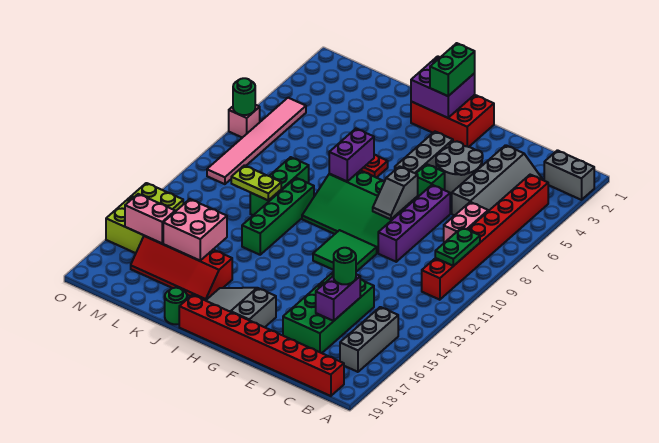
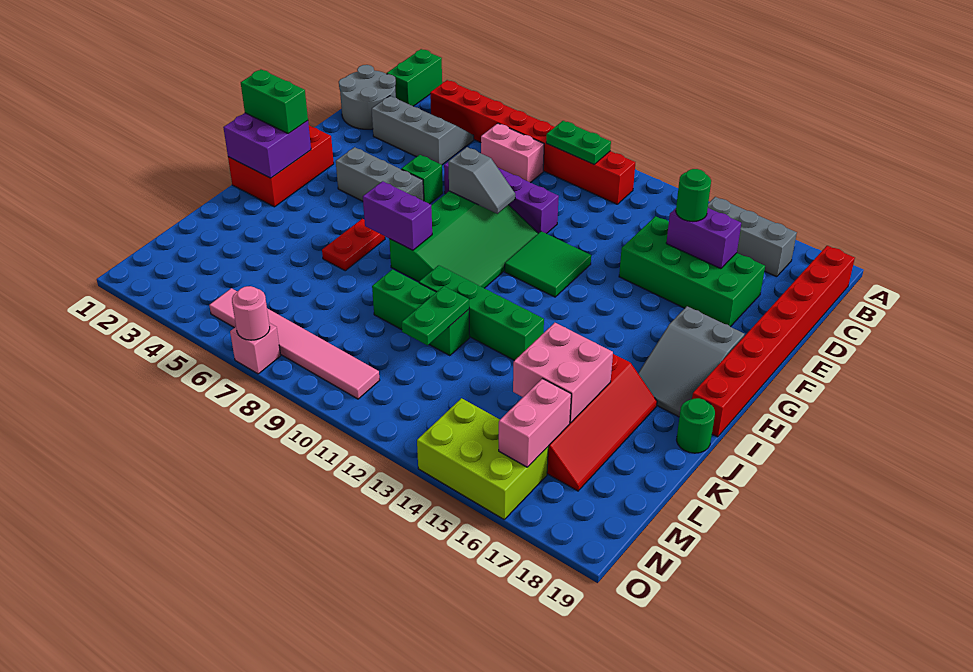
grey brick A2:B2 level 1 -> green brick A2:B2 level 1
grey slope C3:D6 level 1 top D -> grey slope C3:D5 level 1 top D
grey round brick E4:F5 level 1 -> grey round brick C1:D2 level 1
lime plate K11:L11 level 2 -> green plate K11:L11 level 2
green round brick O7 level 2 -> pink round brick O7 level 2

